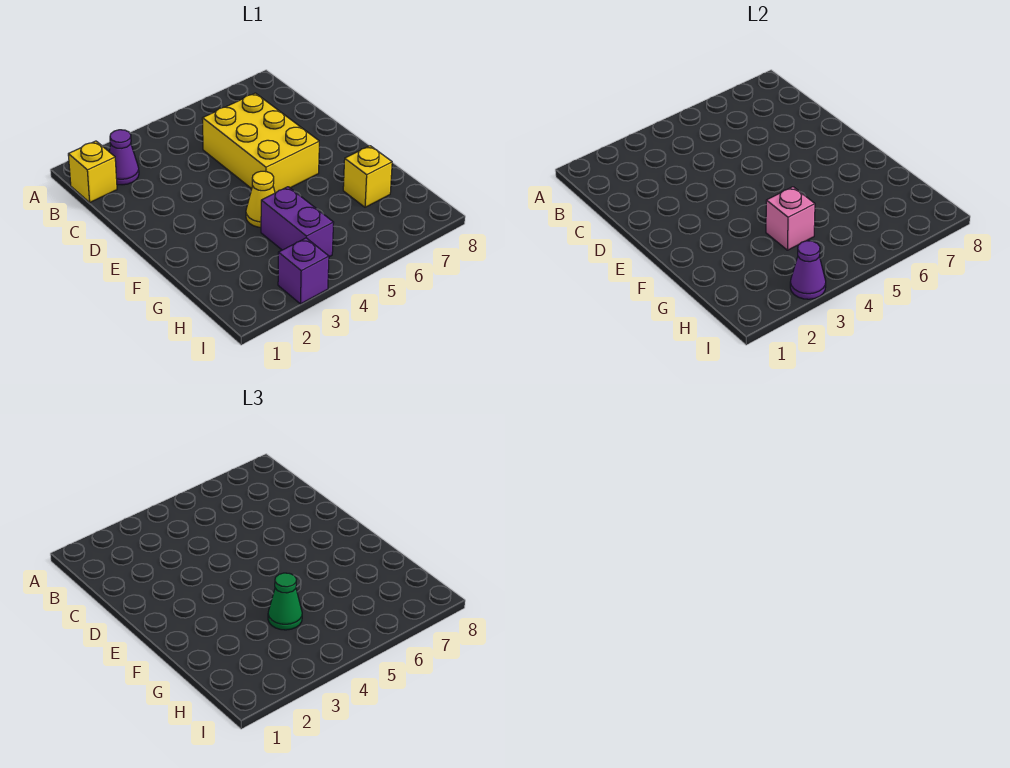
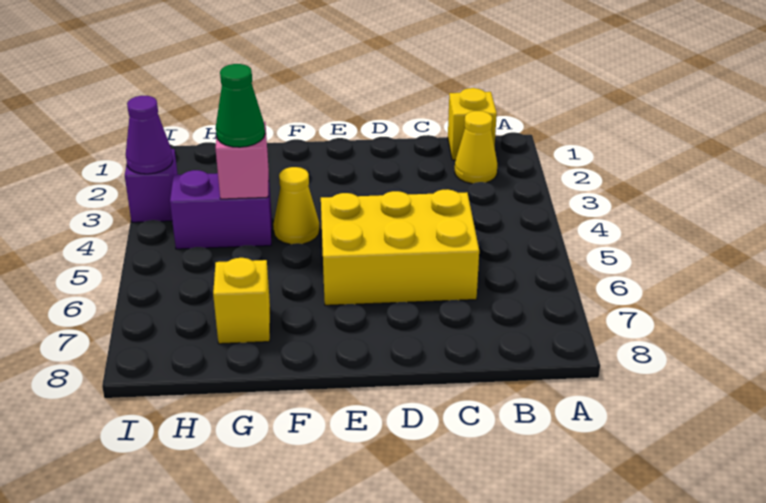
purple cone B2 level 1 -> yellow cone B2 level 1

